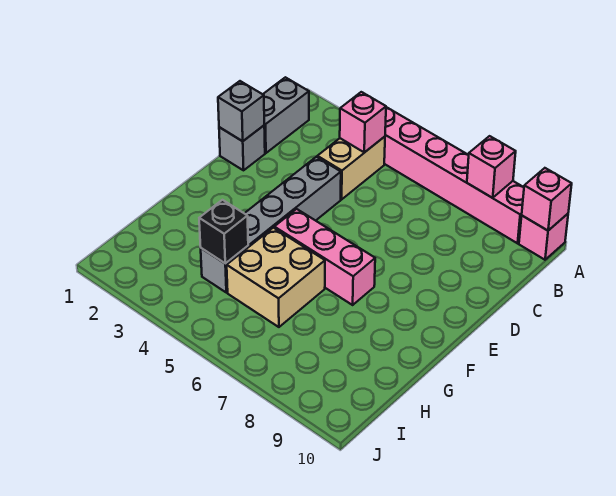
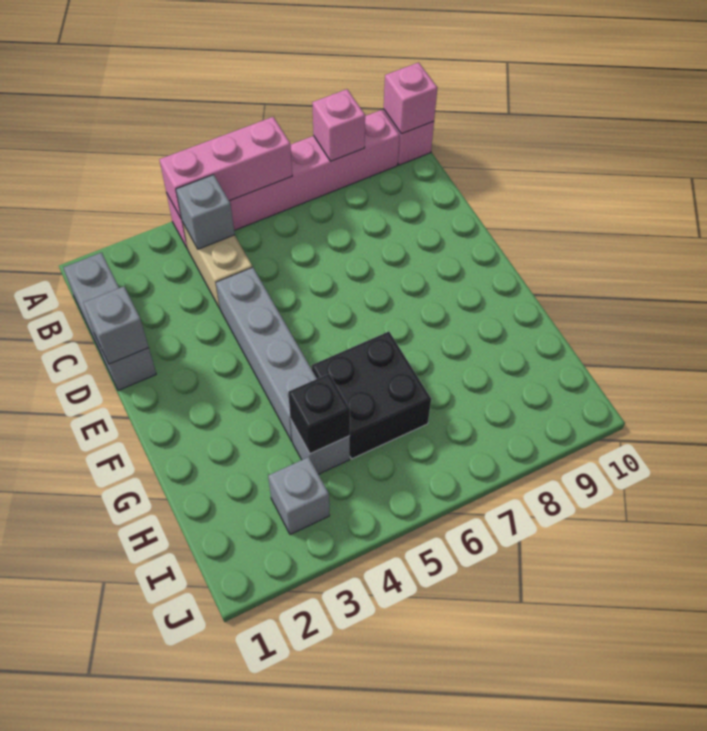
pink brick B4 level 2 -> grey brick B4 level 2
pink brick F5:F7 level 1 -> pink brick A4:A6 level 2
tan brick G5:H6 level 1 -> black brick G5:H6 level 1
none -> grey brick I3 level 1

